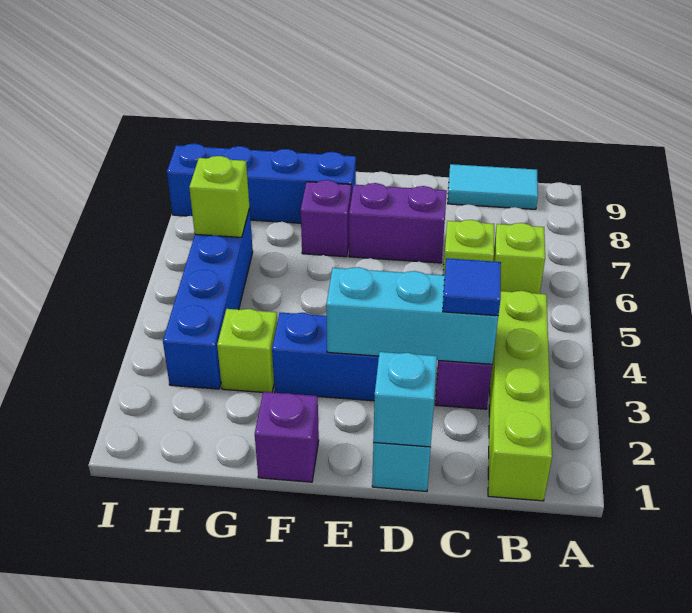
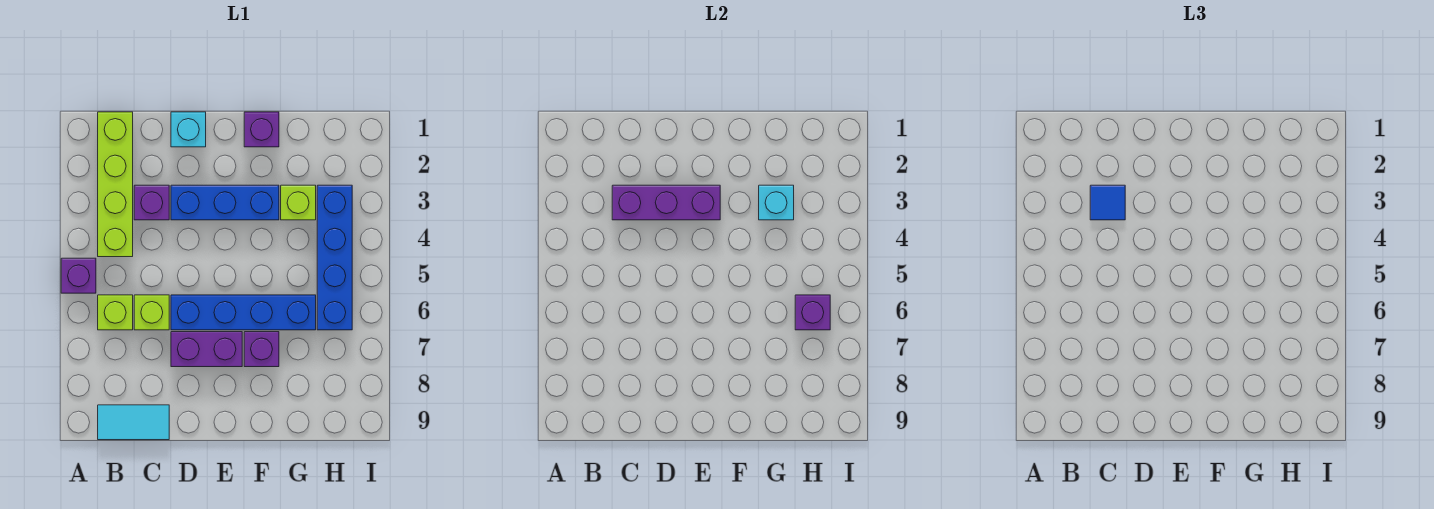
none -> purple brick A5 level 1
cyan brick C3:E3 level 2 -> purple brick C3:E3 level 2
cyan brick D1 level 2 -> cyan brick G3 level 2
blue brick F8:I8 level 1 -> blue brick D6:G6 level 1
lime brick H6 level 2 -> purple brick H6 level 2

